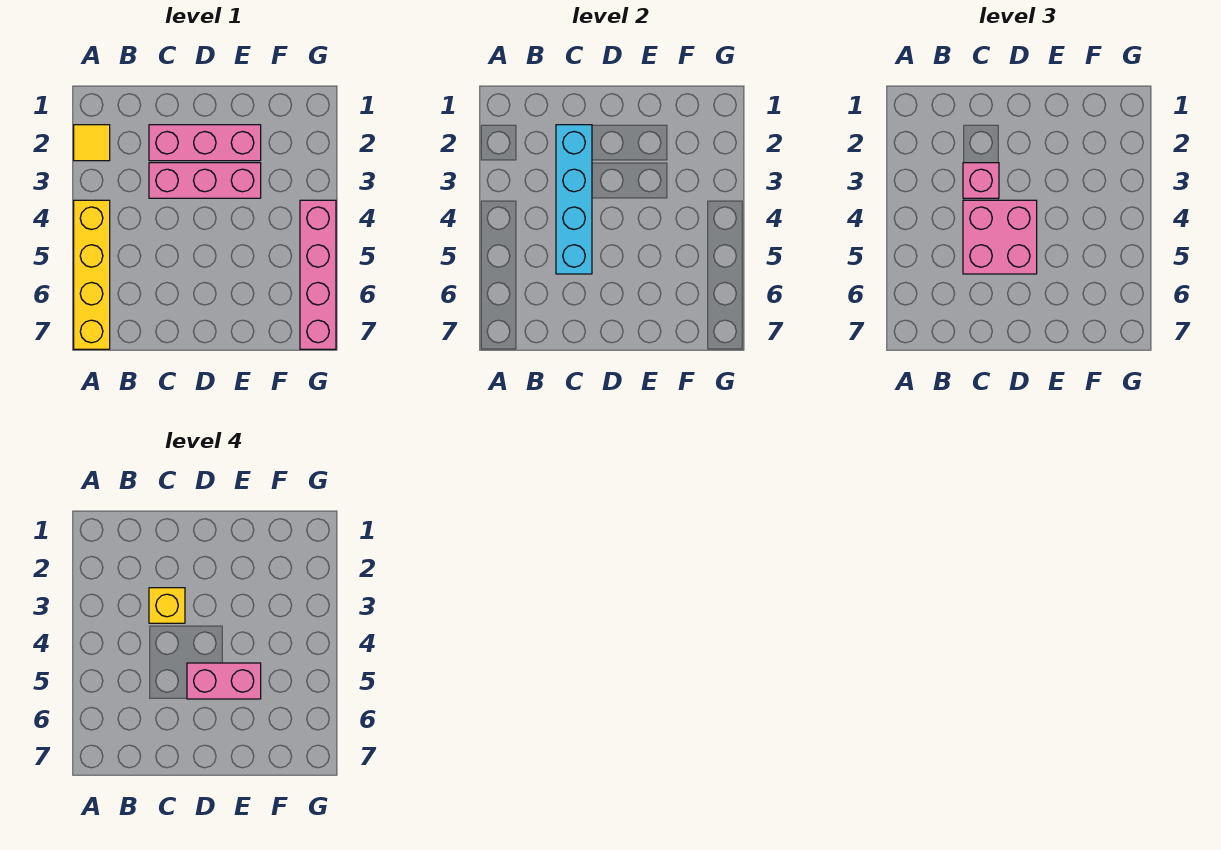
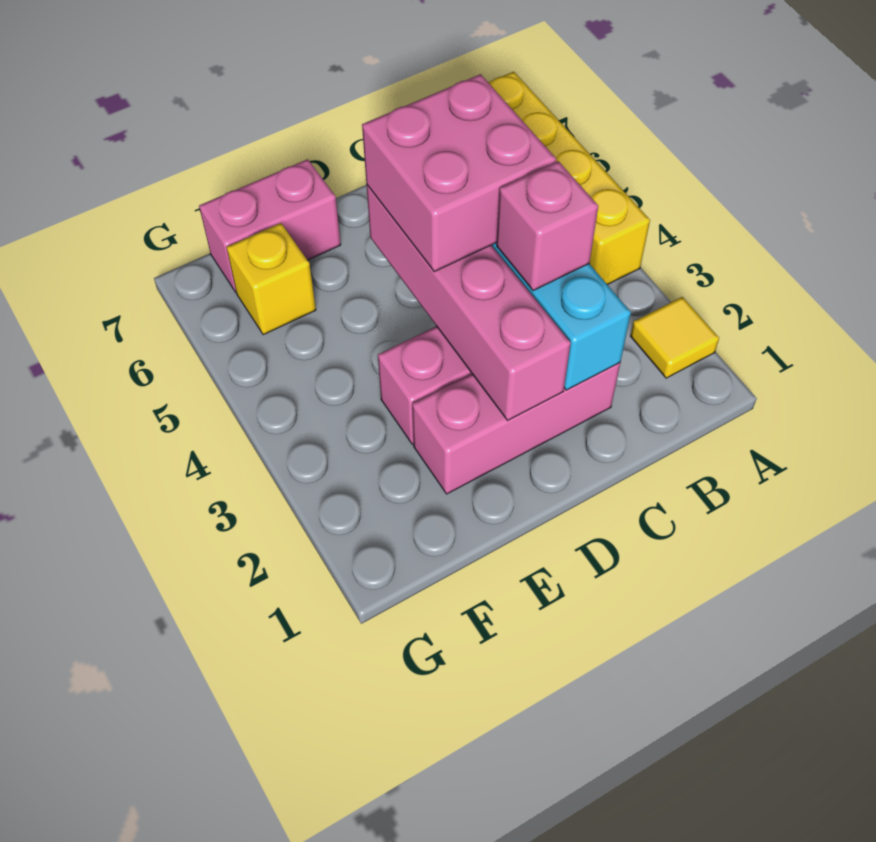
yellow brick C3 level 4 -> yellow brick F6 level 1
pink brick D5:E5 level 4 -> pink brick E7:F7 level 1
pink brick G4:G7 level 1 -> pink brick D2:D5 level 2

